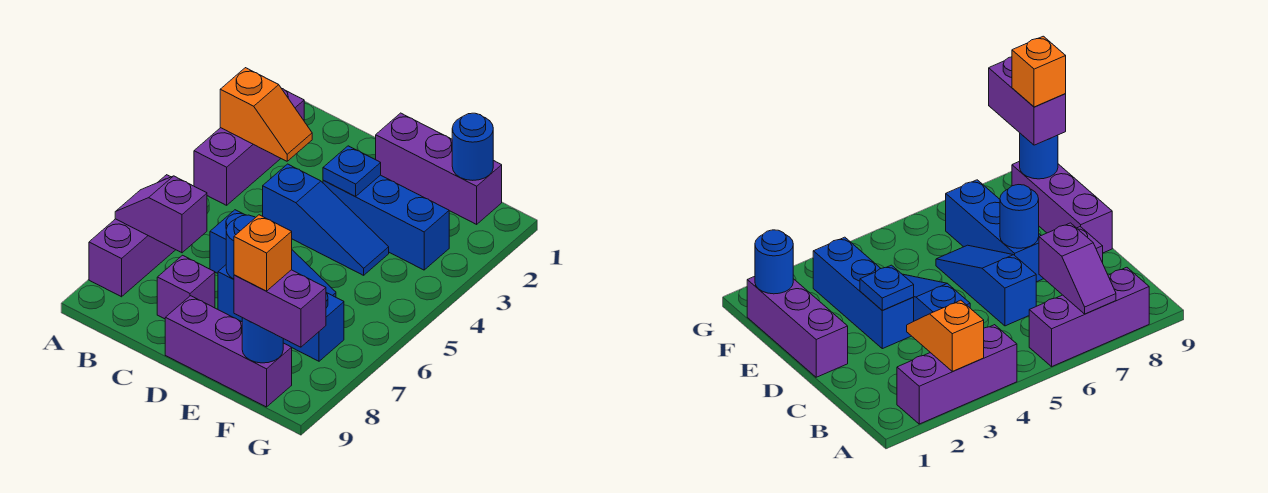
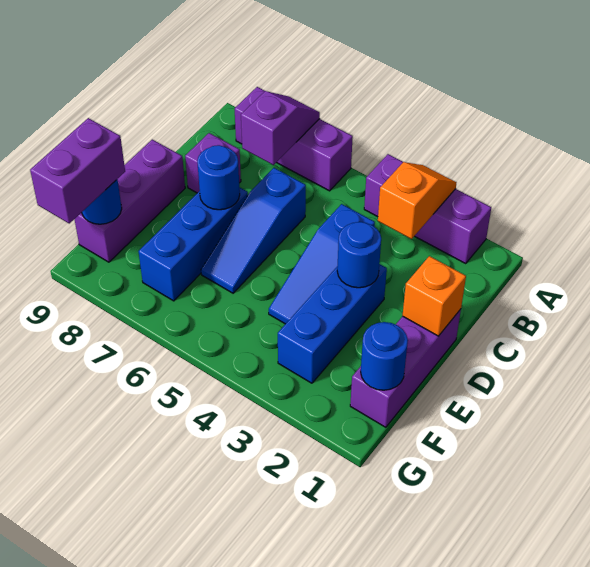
orange slope A3:B3 level 2 top A -> orange slope A3:B3 level 2 top B
blue plate D3 level 2 -> blue round brick D3 level 2
orange brick F9 level 4 -> orange brick D1 level 2

